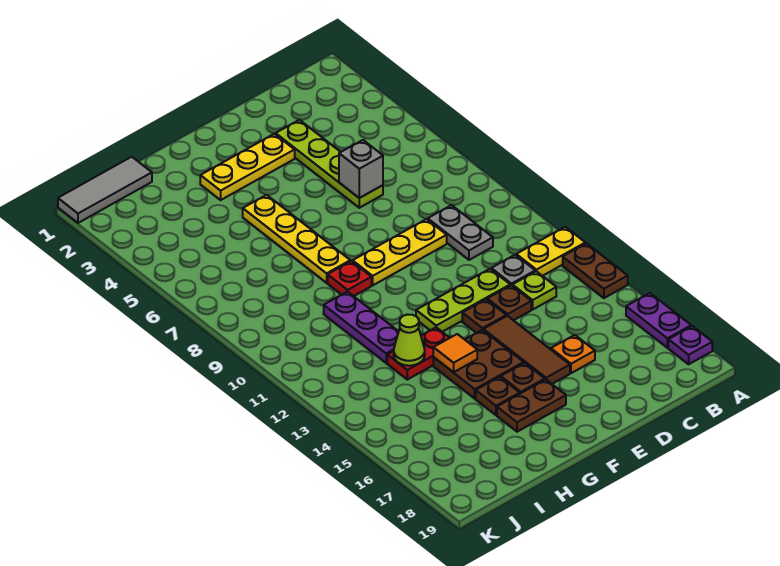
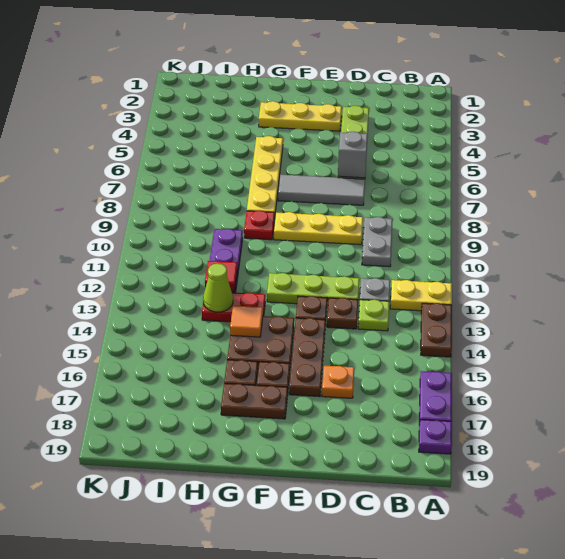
brown tile E14:E16 level 1 -> brown plate E14:E16 level 1
none -> red tile H12 level 2
grey tile I1:K1 level 1 -> grey tile D7:F7 level 1

